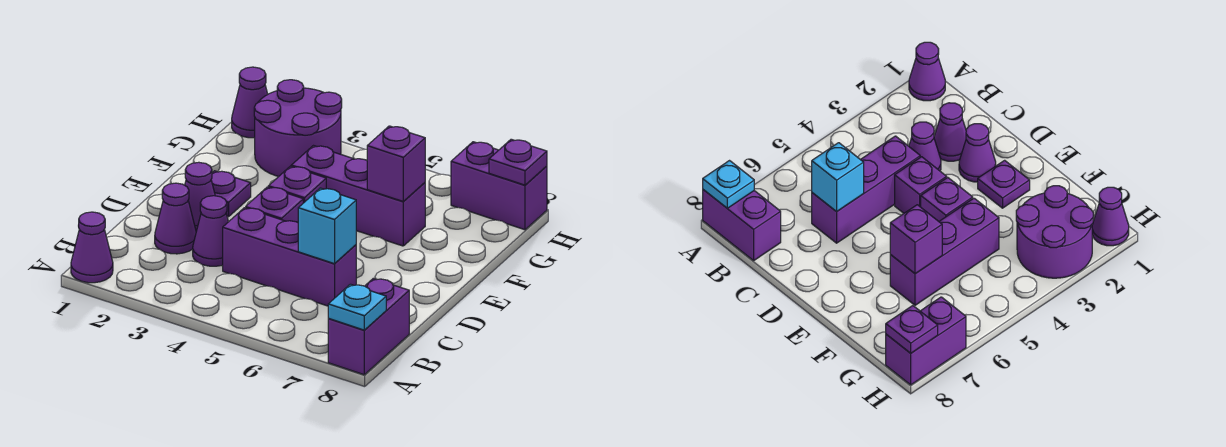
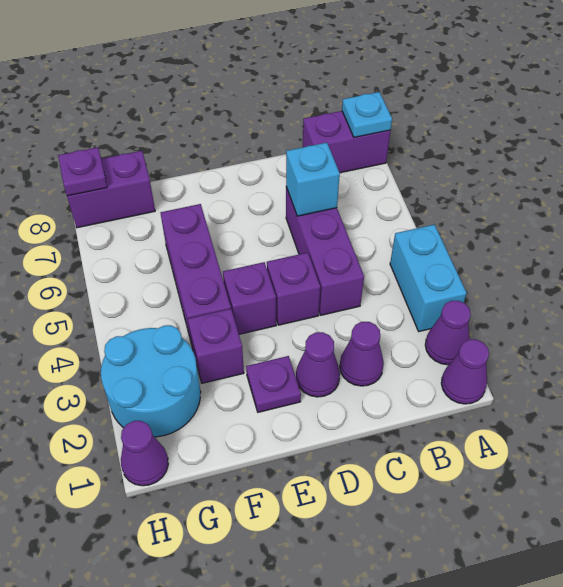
none -> cyan brick A3:A4 level 1
purple cone C3 level 1 -> purple cone A2 level 1
purple brick F6 level 2 -> purple brick F3 level 1
purple round brick G2:H3 level 1 -> cyan round brick G2:H3 level 1
purple brick H7:H8 level 1 -> purple brick G8:H8 level 1

